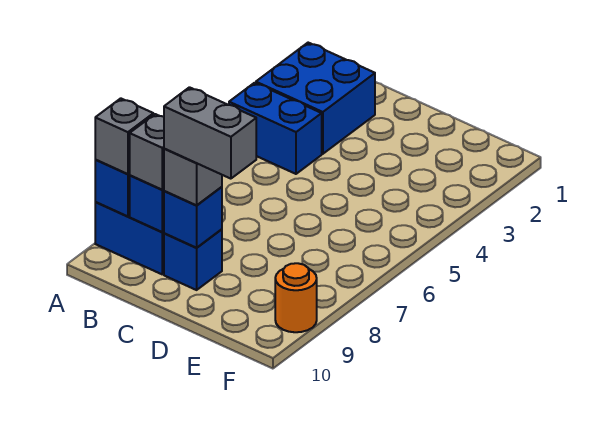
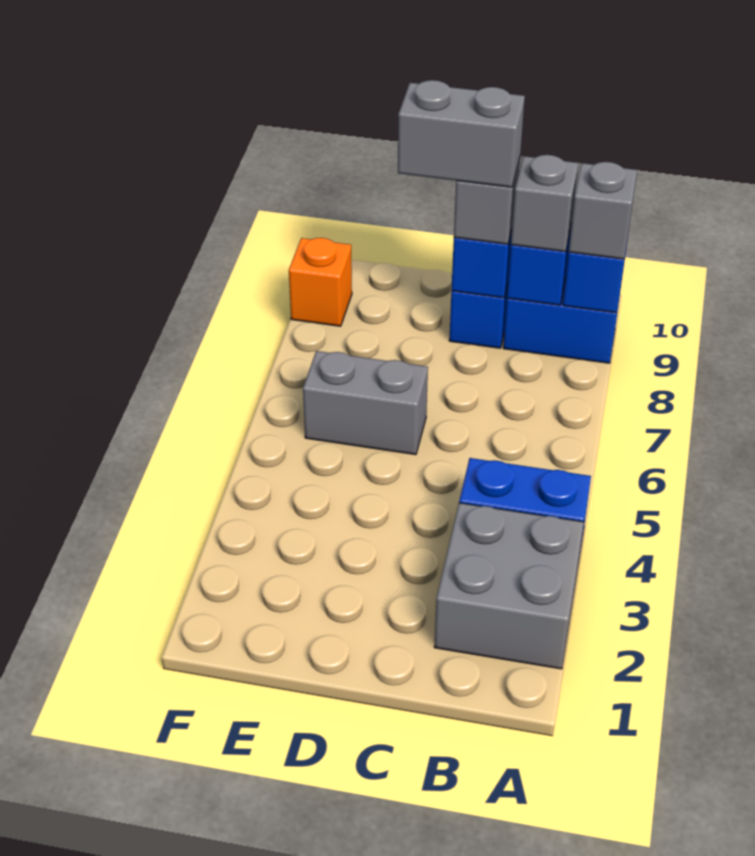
blue brick A2:B3 level 1 -> grey brick A2:B3 level 1
none -> grey brick D6:E6 level 1
orange round brick F9 level 1 -> orange brick F9 level 1

